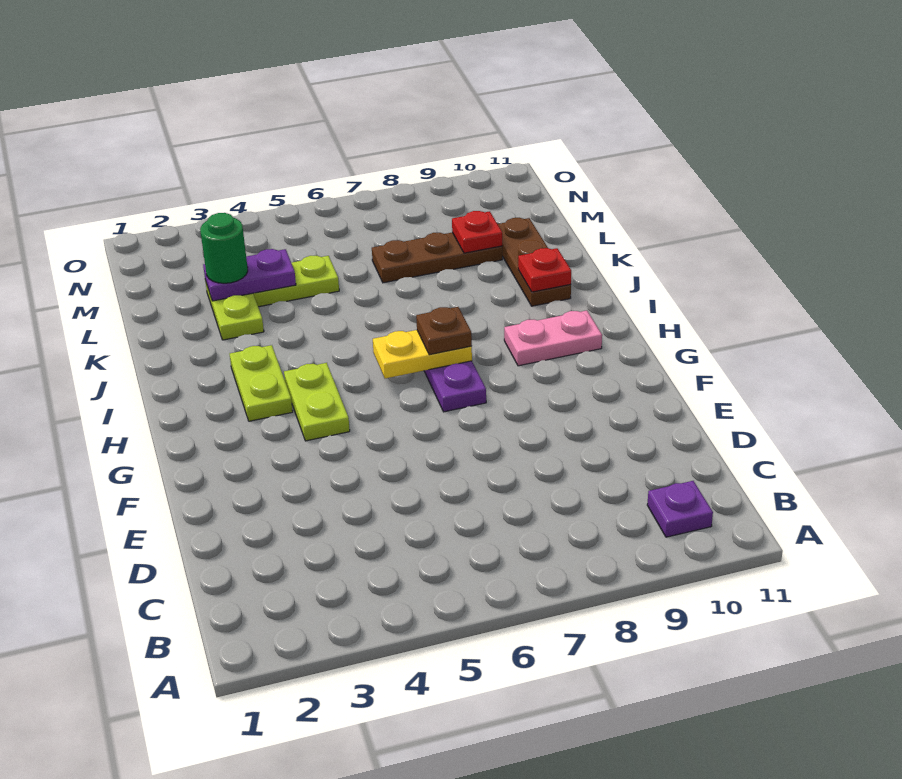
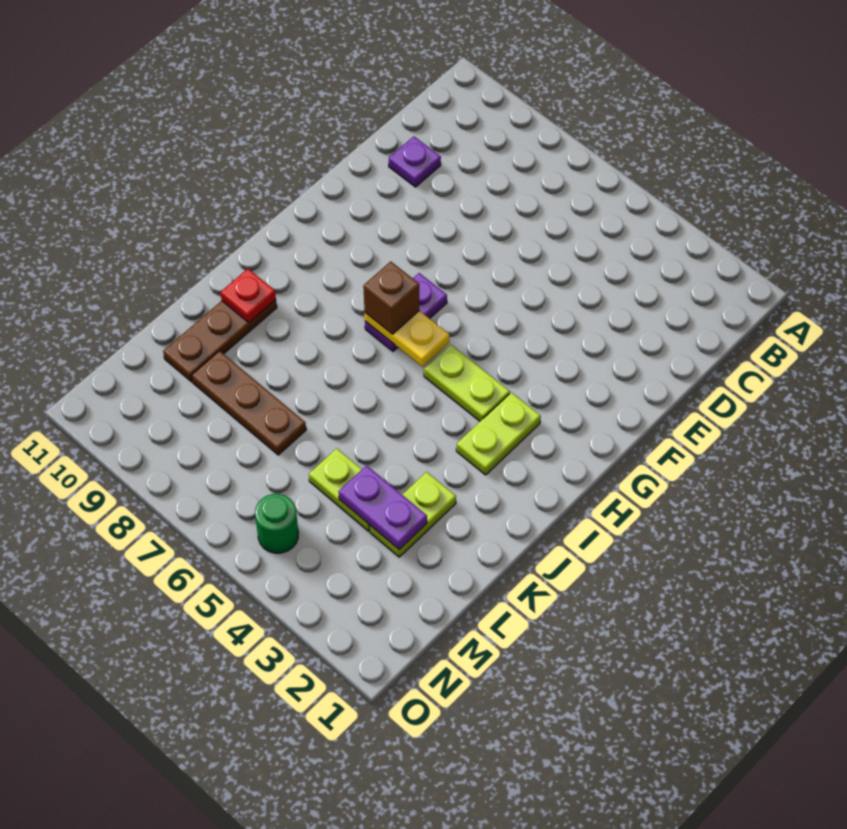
purple plate B10 level 1 -> purple plate D10 level 1
lime plate G4:H4 level 1 -> lime plate H4:H5 level 1
brown plate H7 level 3 -> brown brick H7 level 3
pink plate H9:H10 level 1 -> none
green round brick L3 level 3 -> green round brick N5 level 1
red plate L9 level 2 -> none

